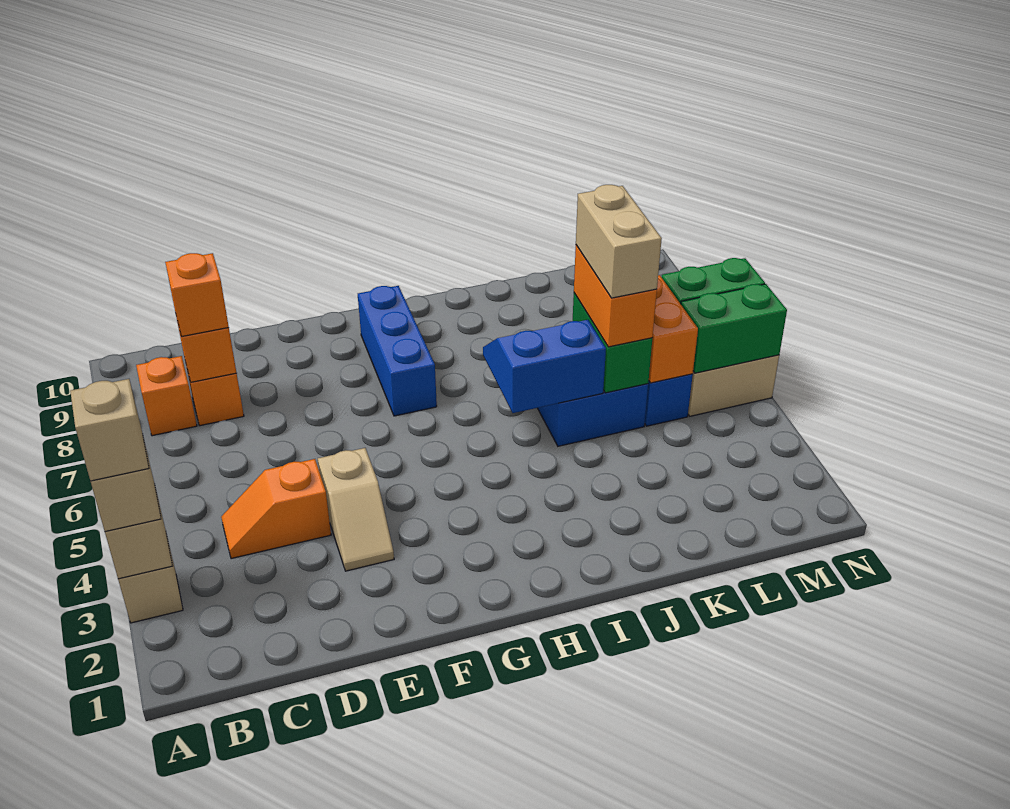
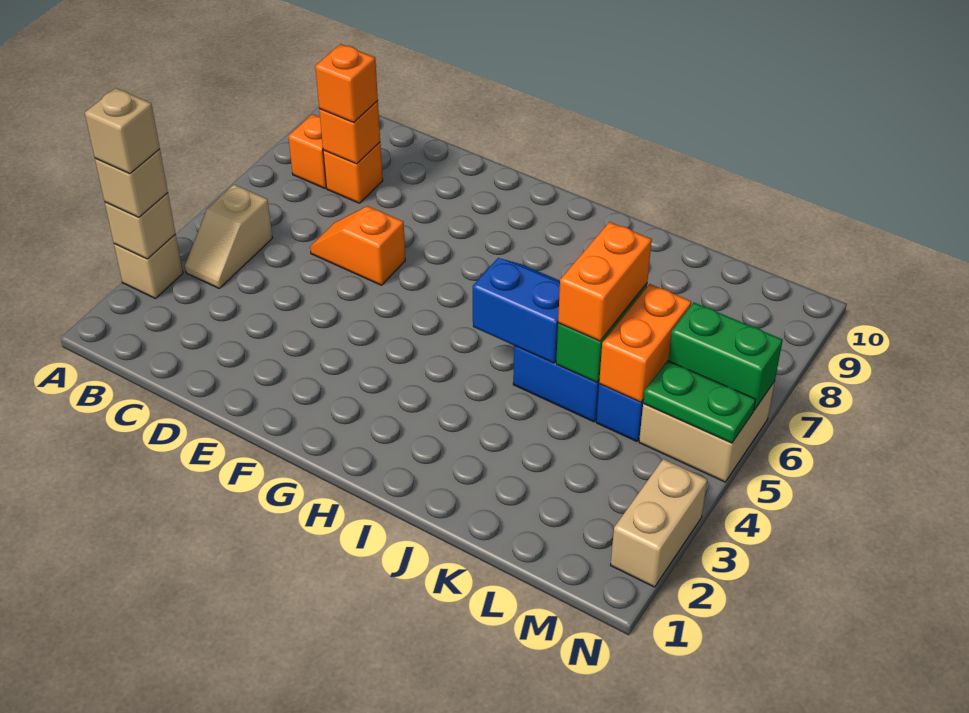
orange slope C4:D4 level 1 top D -> orange slope D6:E6 level 1 top E
tan slope E3:E4 level 1 top 4 -> tan slope B4:B5 level 1 top 5
blue brick G7:G9 level 1 -> none
tan brick K5:K6 level 4 -> tan brick N2:N3 level 1
green brick M5:N5 level 2 -> green plate M5:N5 level 2

